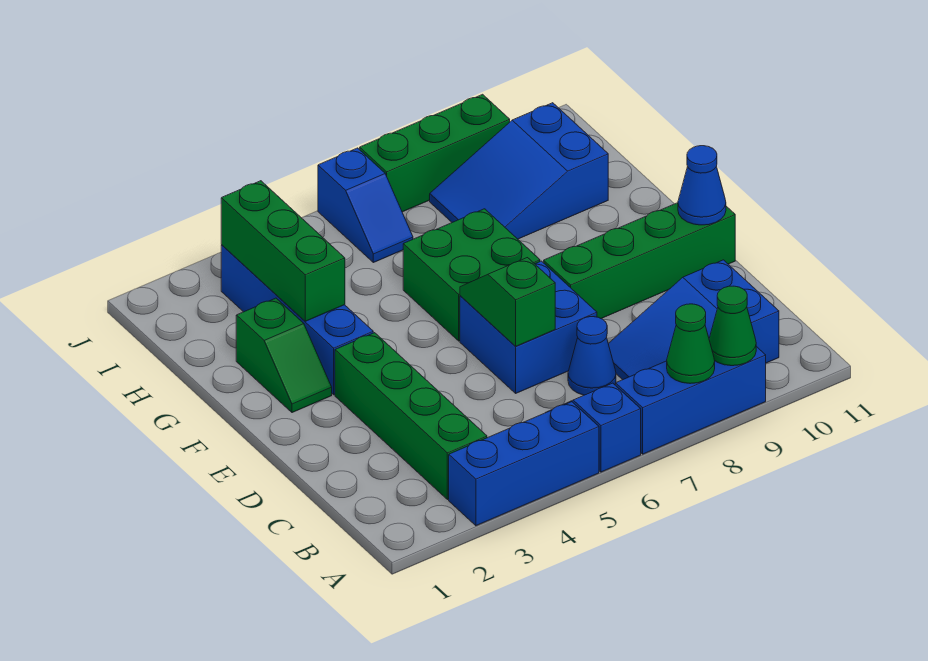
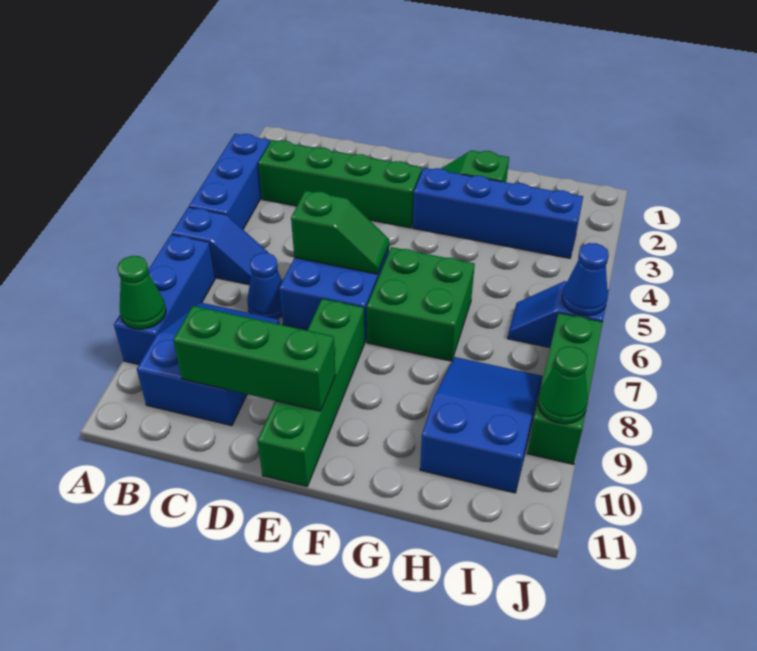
green cone A8 level 2 -> green cone J9 level 2
blue cone E11 level 2 -> blue cone J6 level 2
green brick G3:I3 level 2 -> green brick C10:E10 level 2

